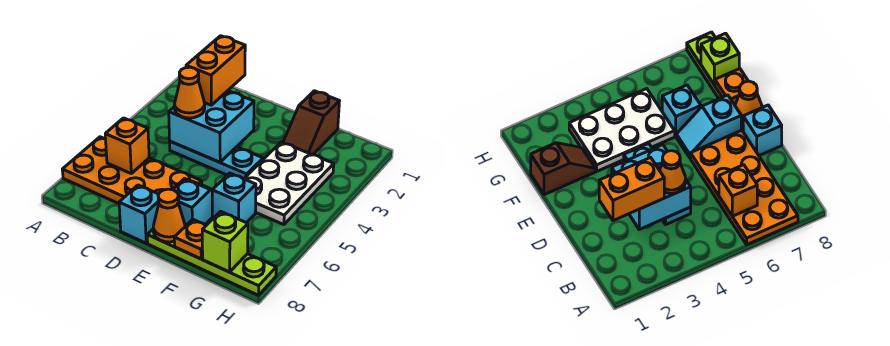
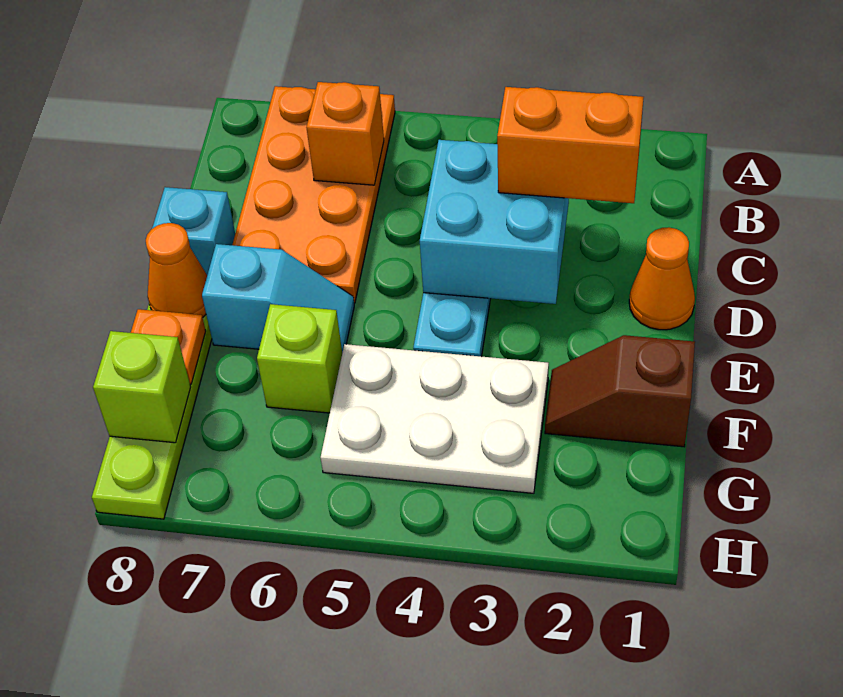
orange cone C4 level 3 -> orange cone D1 level 1
cyan brick F6 level 1 -> lime brick F6 level 1

